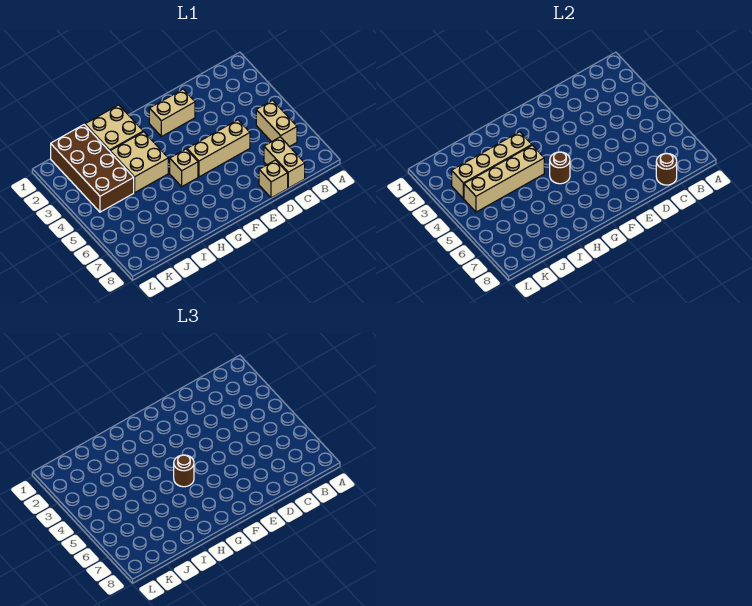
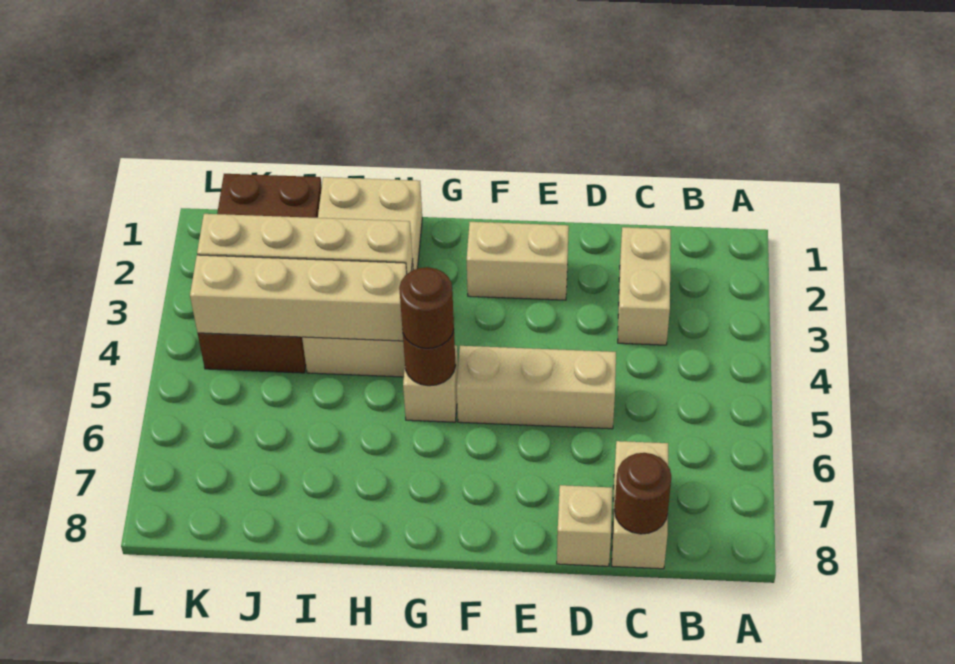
tan brick B5:B6 level 1 -> tan brick C2:C3 level 1

